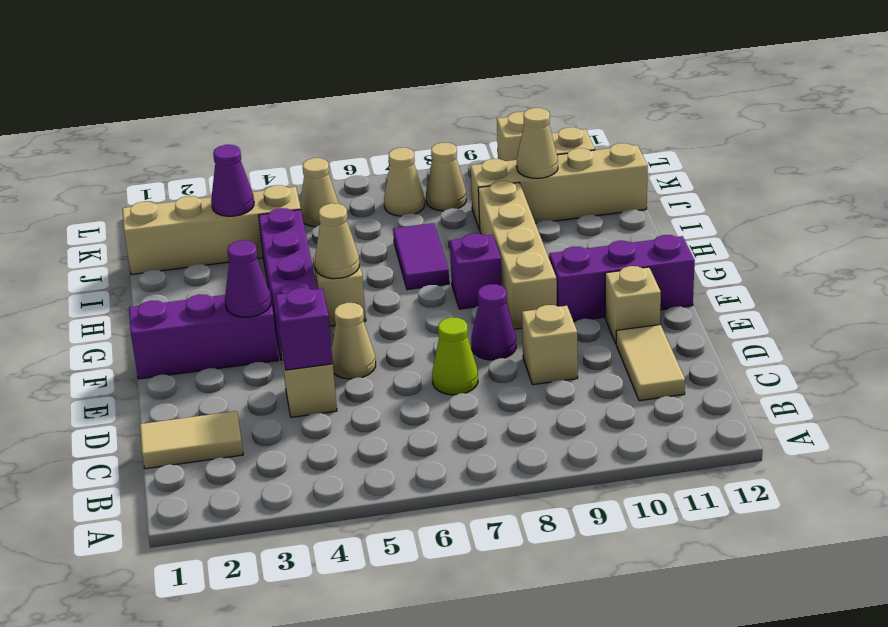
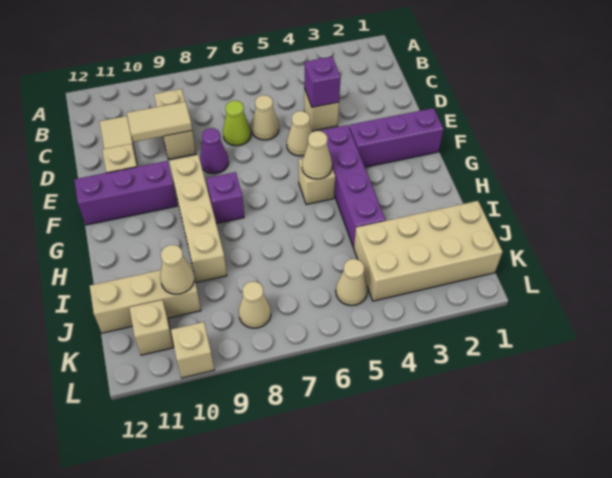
tan tile C1:C2 level 1 -> tan tile D9:D10 level 2
tan brick D9 level 1 -> tan brick C9:D9 level 1
purple cone F3 level 2 -> none
purple tile H7:I7 level 1 -> none
tan brick J1:J4 level 1 -> tan brick J1:K4 level 1
purple cone J3 level 2 -> none
tan brick J9:J12 level 1 -> tan brick J10:J12 level 1
tan cone K7 level 1 -> tan cone D6 level 1

